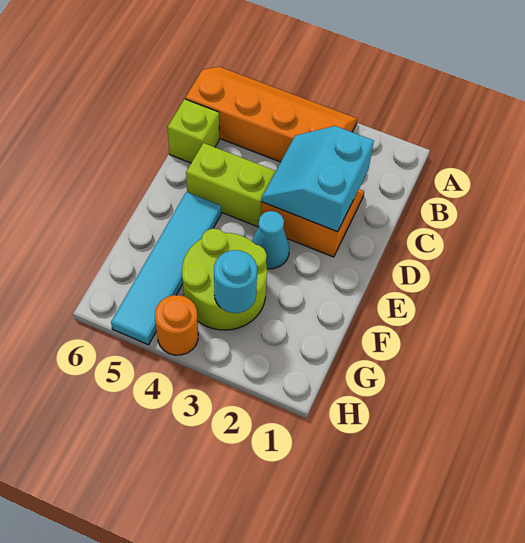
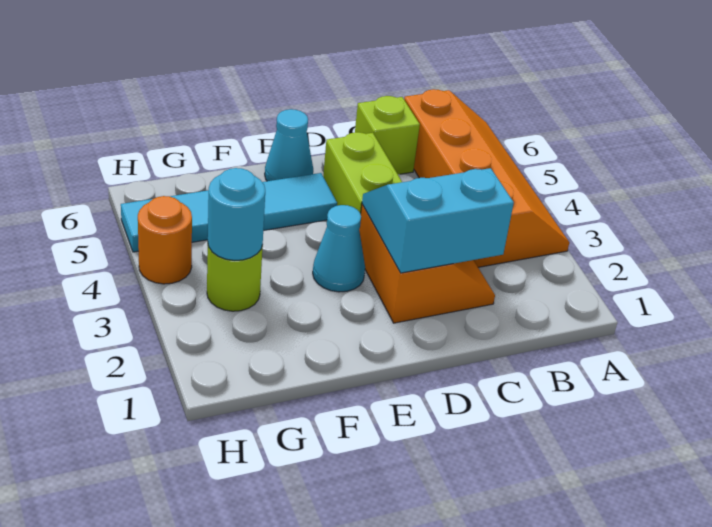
none -> cyan cone E6 level 1
lime round brick F3:G4 level 1 -> lime round brick G3 level 1

